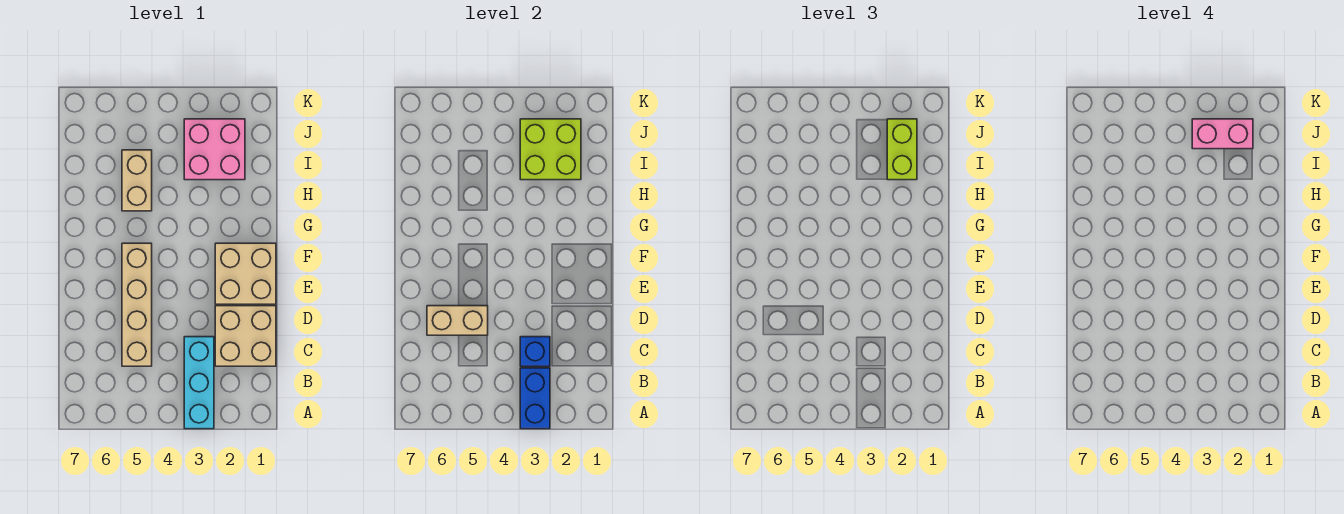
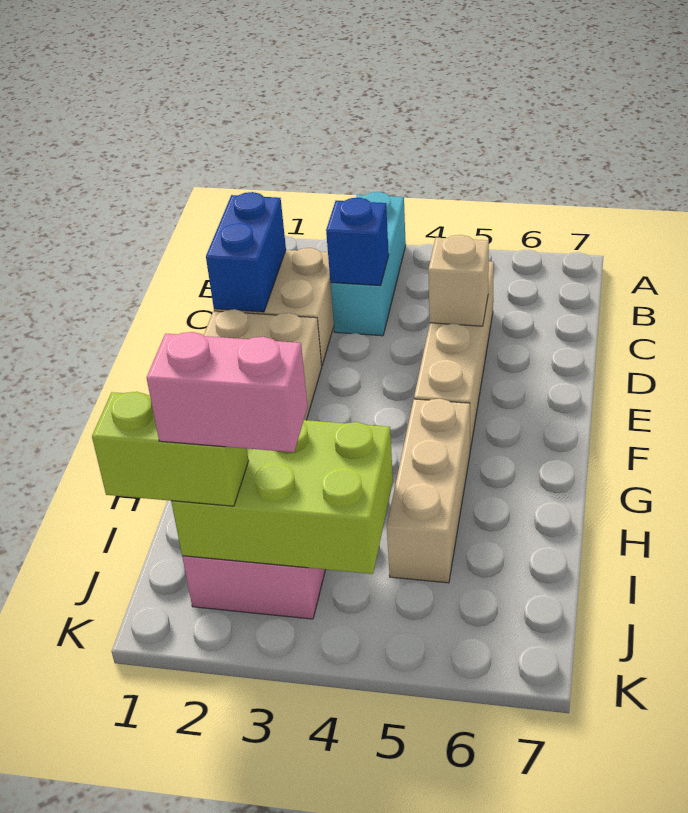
blue brick A3:B3 level 2 -> blue brick C1:D1 level 2
tan brick D5:D6 level 2 -> tan brick D5 level 2
tan brick H5:I5 level 1 -> tan brick G5:I5 level 1
lime brick I2:J3 level 2 -> lime brick I2:J4 level 2
lime brick I2:J2 level 3 -> lime brick J1:J2 level 3

